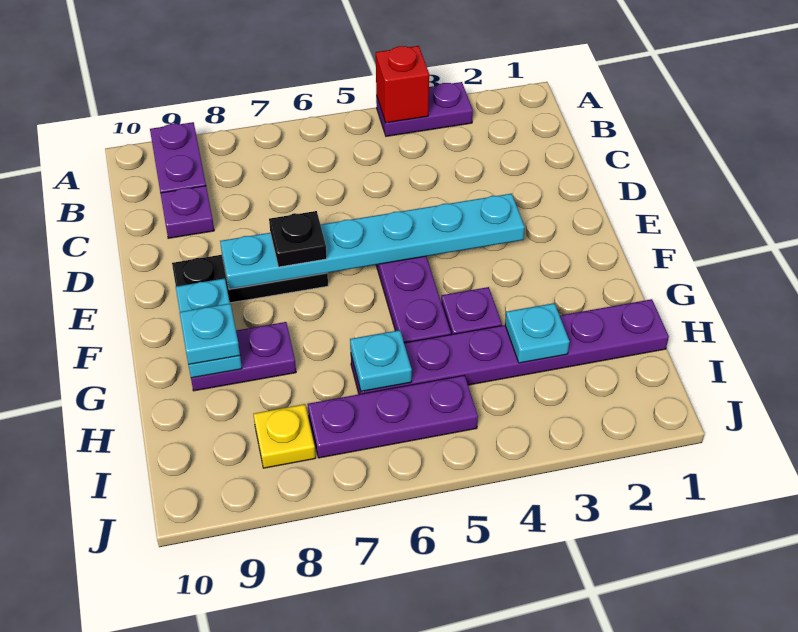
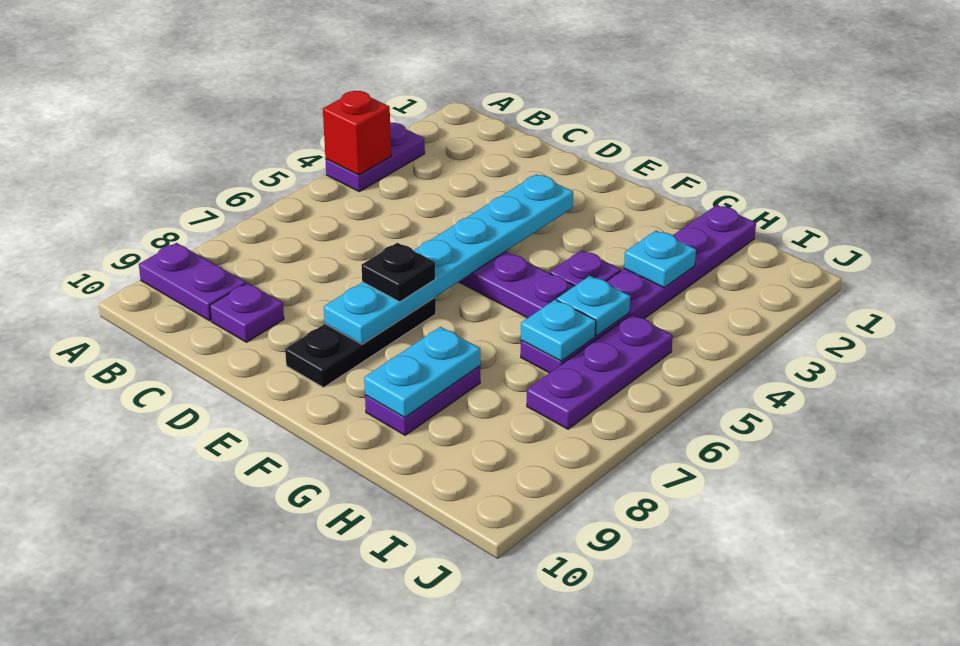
cyan plate F9:G9 level 2 -> cyan plate G8:G9 level 2
cyan plate G9 level 3 -> cyan plate H5 level 2
yellow plate I8 level 1 -> none

